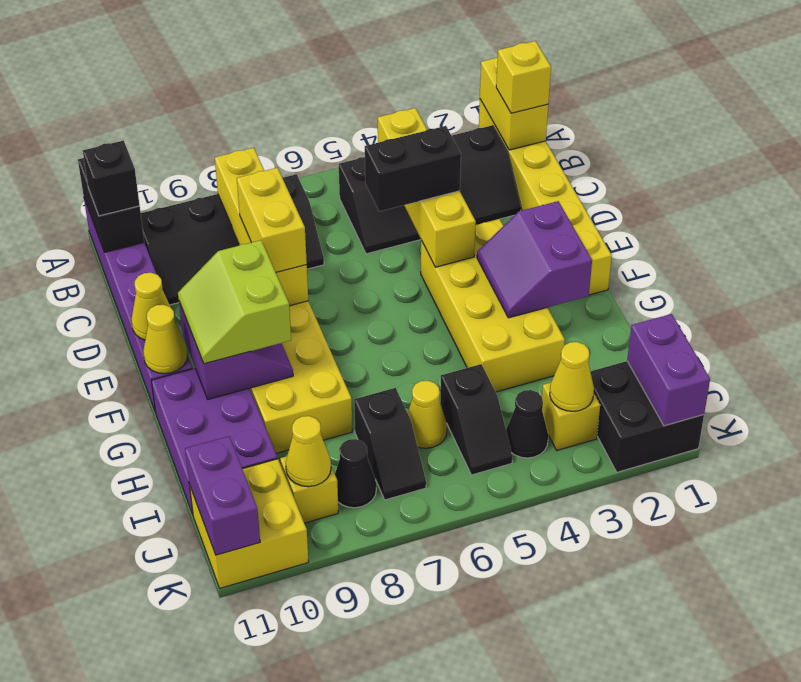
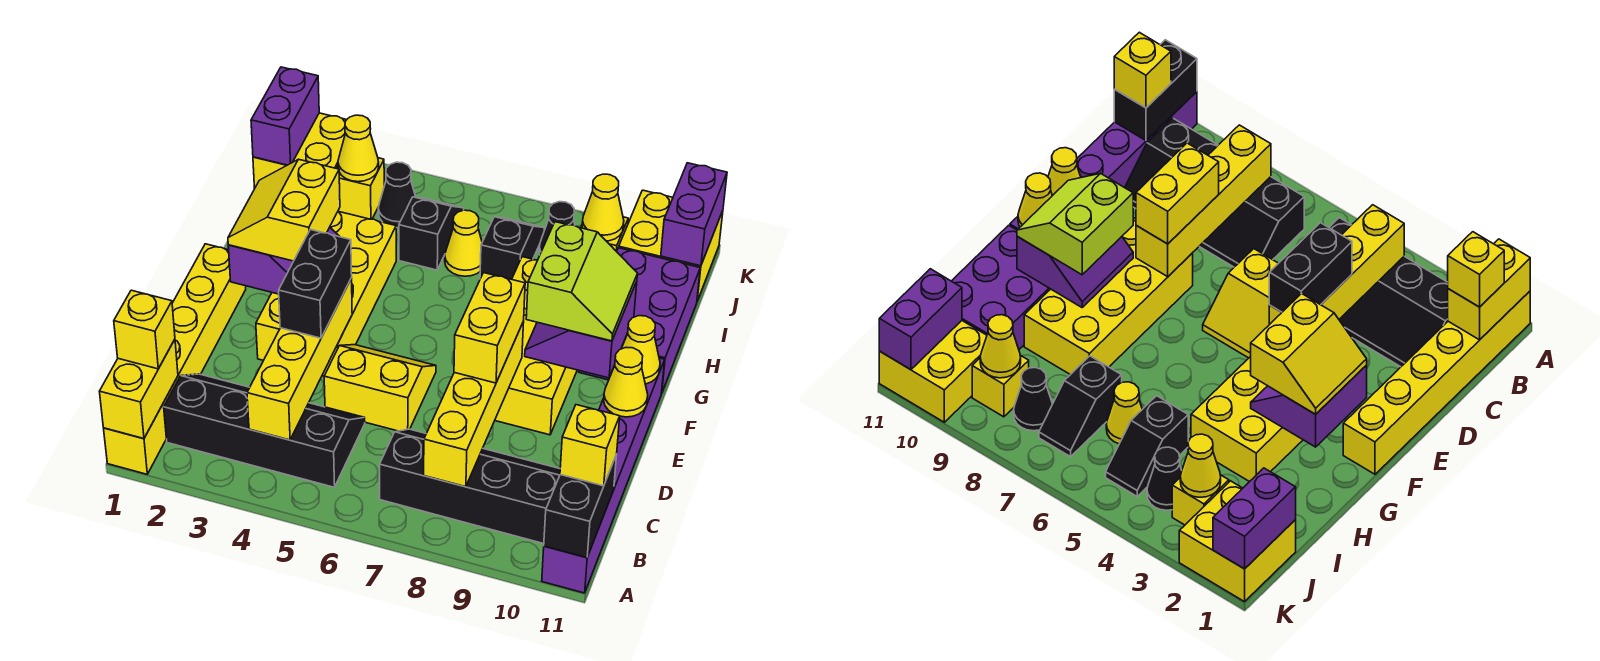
black brick B11 level 3 -> yellow brick B11 level 3
black brick D4:D5 level 3 -> black brick D4:E4 level 3
none -> yellow slope D5:E6 level 1 top D
none -> yellow slope F2:G3 level 3 top 3
black brick J1:K2 level 1 -> yellow brick J1:K2 level 1

